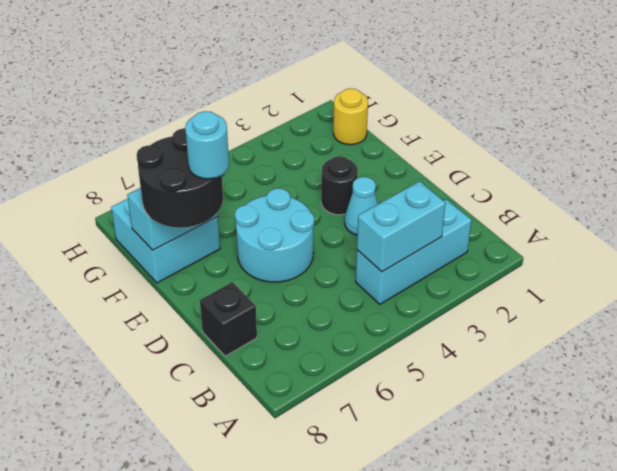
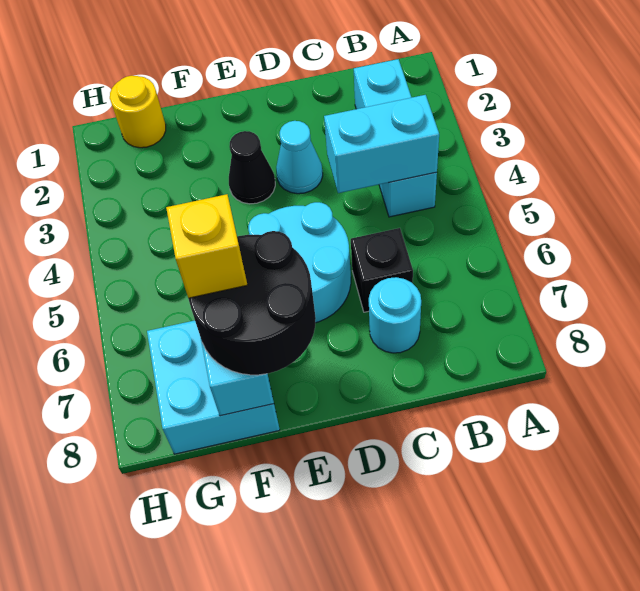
cyan brick B3:B4 level 2 -> cyan brick B4:C4 level 2
black brick C8 level 1 -> black brick C6 level 1
black round brick E3 level 1 -> black cone E3 level 1
cyan round brick E7 level 4 -> cyan round brick C7 level 1
none -> yellow brick F7 level 4

